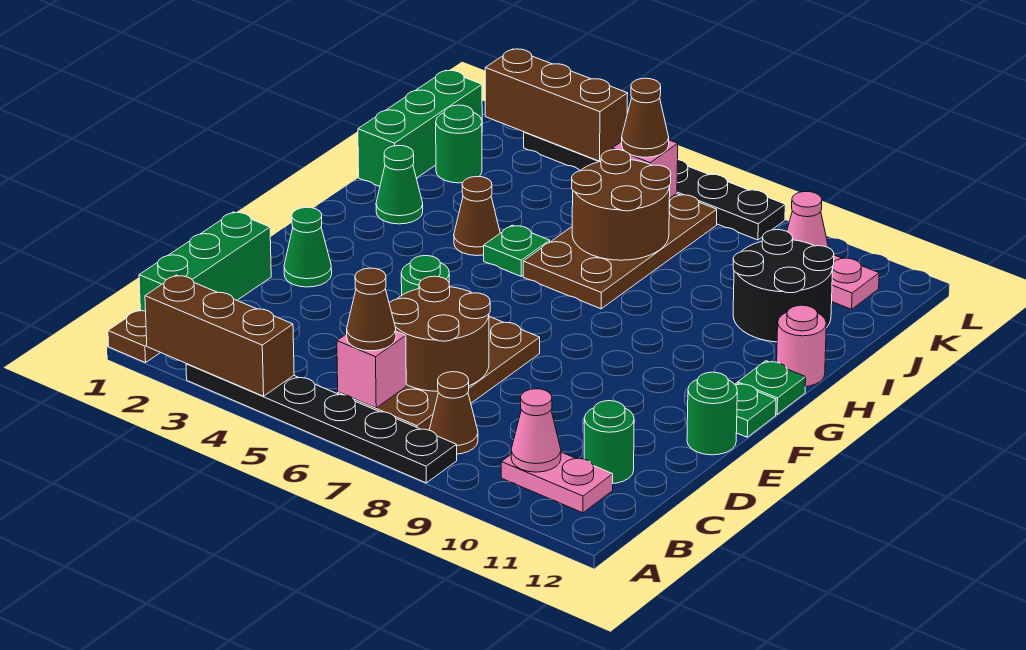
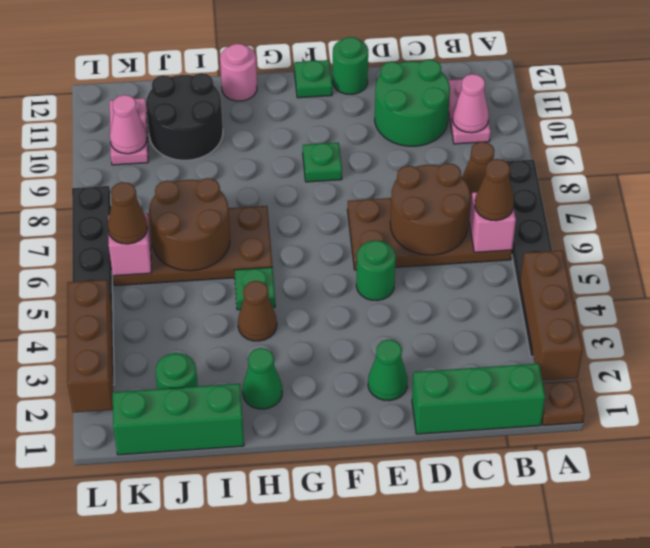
green round brick C11 level 1 -> green round brick C10:D11 level 1
green plate G12 level 1 -> green plate F9 level 1

